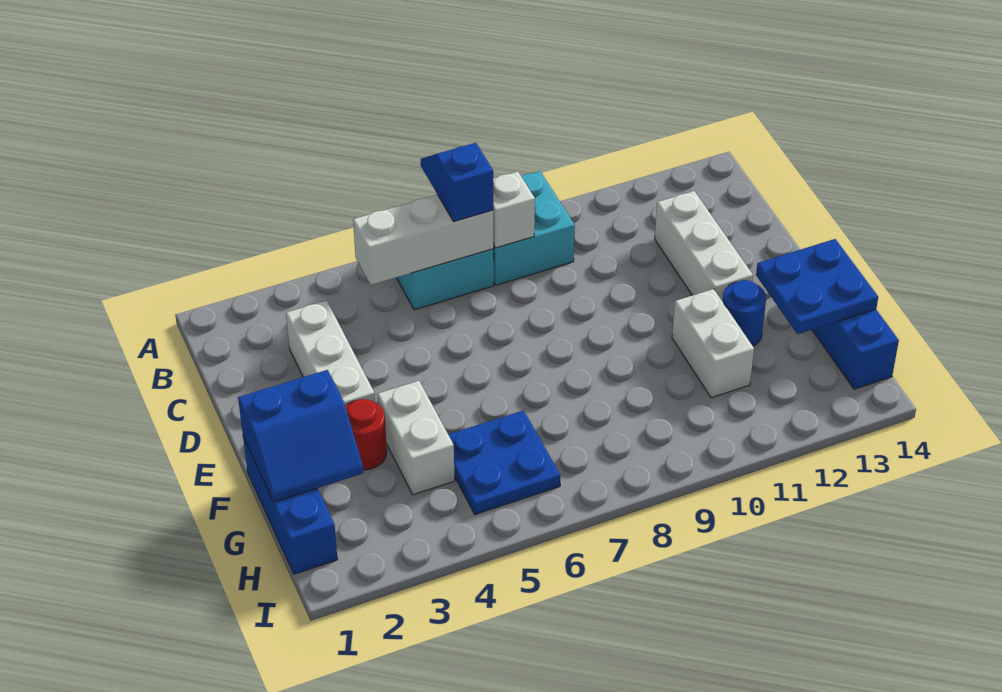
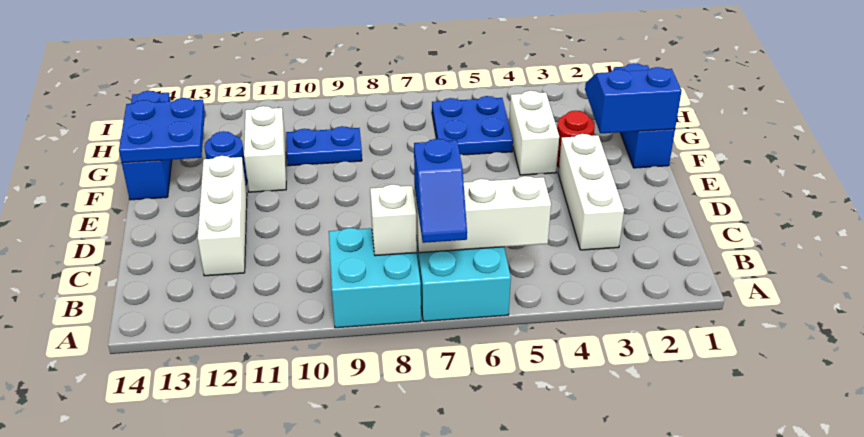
none -> blue plate G9:G10 level 1

